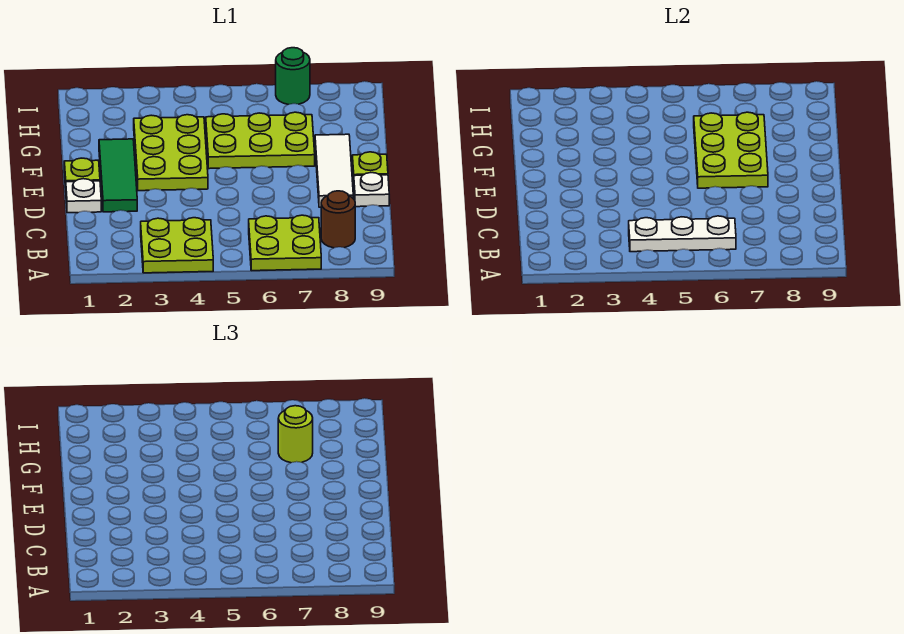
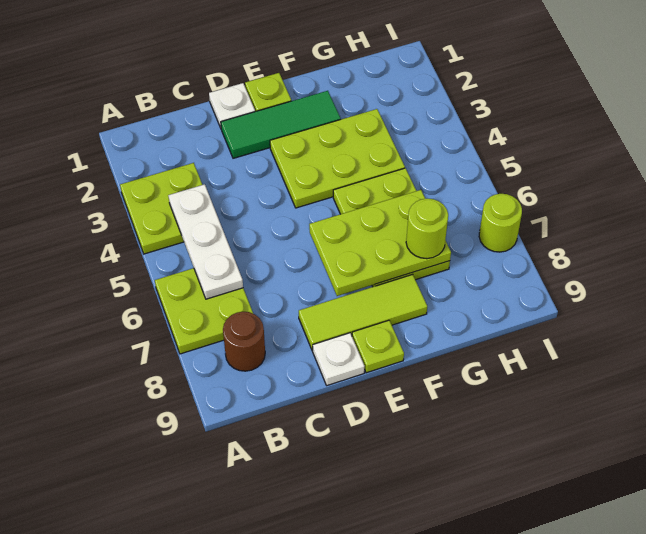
white tile D8:F8 level 1 -> lime tile D8:F8 level 1
green round brick I7 level 1 -> lime round brick I7 level 1

